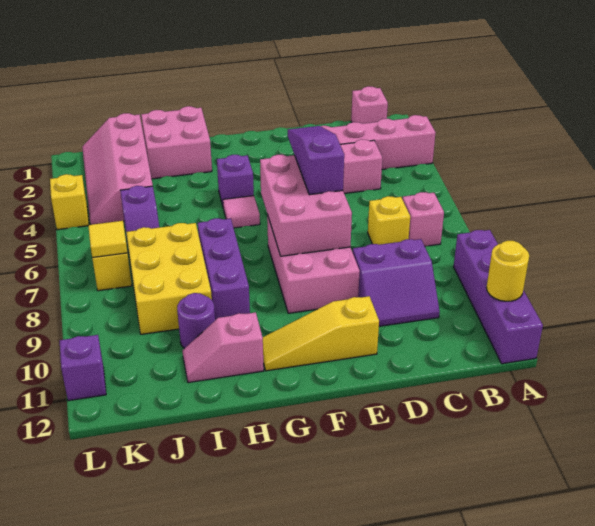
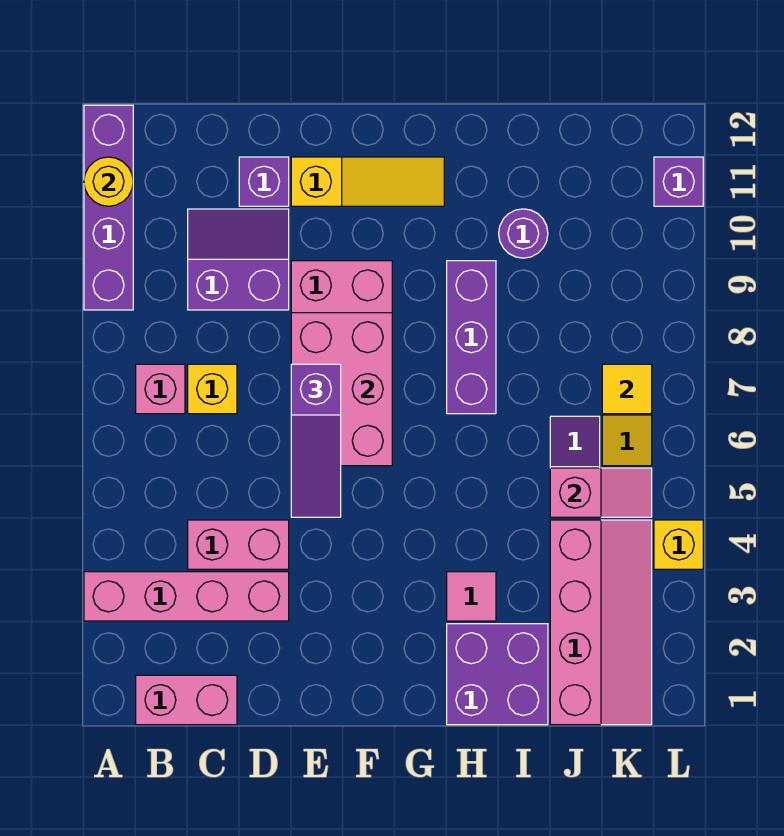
pink brick B1 level 1 -> pink brick B1:C1 level 1
purple brick G4 level 1 -> purple brick D11 level 1
pink tile G5 level 1 -> pink tile H3 level 1
pink brick H1:I2 level 1 -> purple brick H1:I2 level 1
pink slope H11:I11 level 1 top H -> pink slope J5:K5 level 2 top J
yellow brick I7:J9 level 1 -> none

